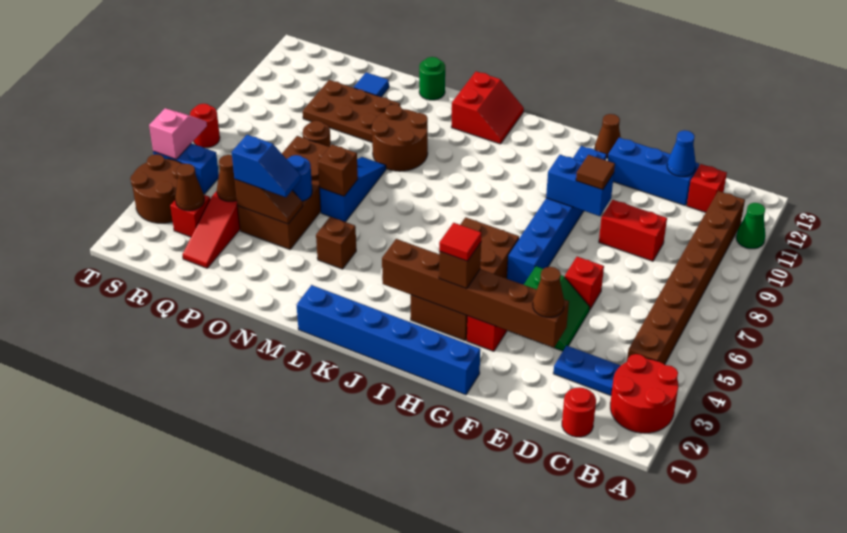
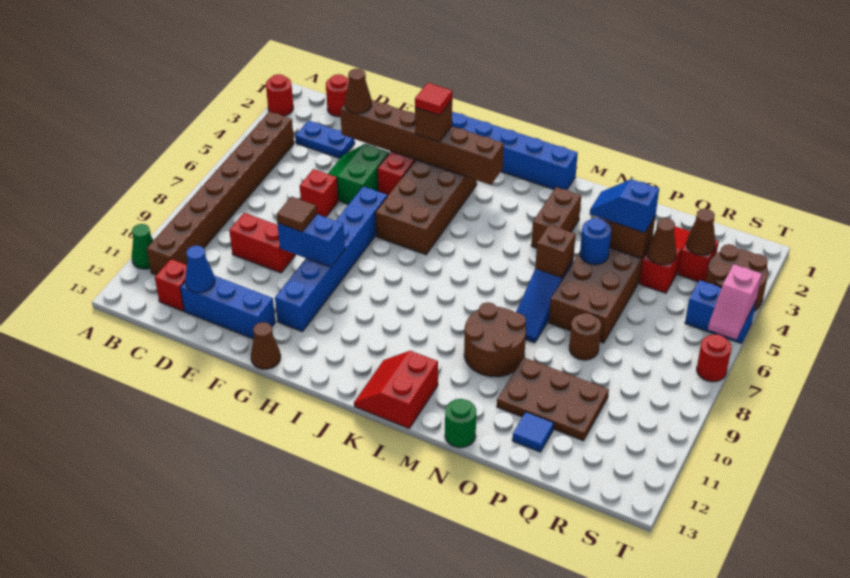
red round brick A2:B3 level 1 -> red round brick A2 level 1
brown brick M4 level 1 -> brown brick M3:M4 level 1

